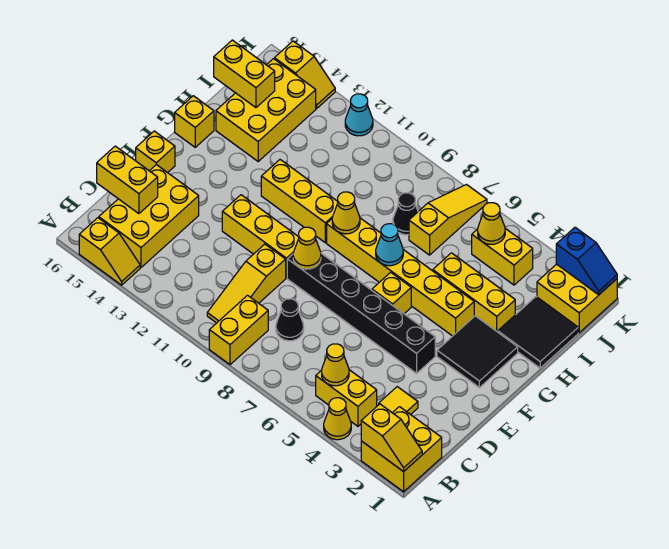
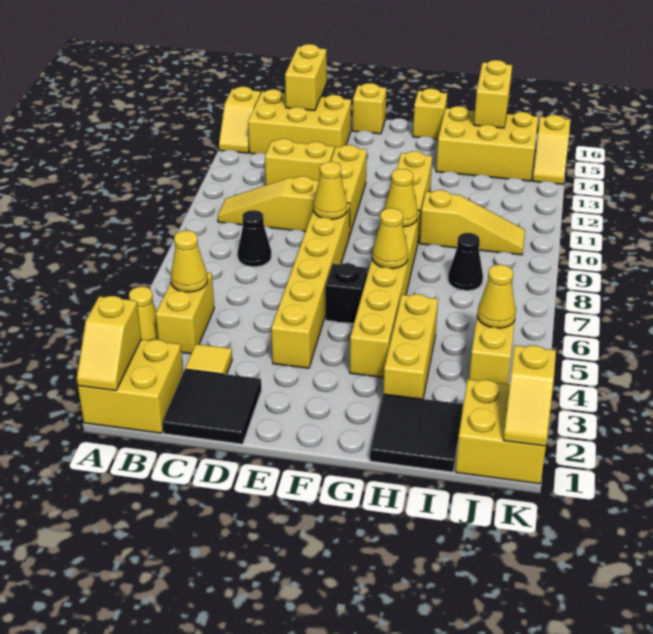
yellow brick A9:B9 level 1 -> yellow brick C12:D12 level 1
black brick E4:E9 level 1 -> yellow brick E4:E9 level 1
black tile F2:G3 level 1 -> black tile C1:D2 level 1
yellow brick F6 level 1 -> black brick F6 level 1
cyan cone G7 level 2 -> yellow cone G7 level 2
yellow slope I7:K7 level 1 top I -> yellow slope H10:J10 level 1 top H
blue slope K1:K2 level 2 top 2 -> yellow slope K1:K2 level 2 top 2
cyan cone K12 level 1 -> none

